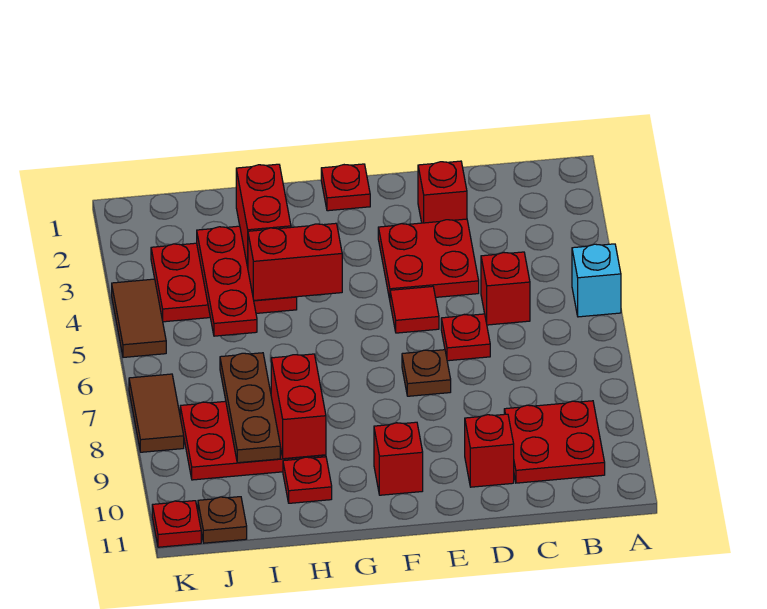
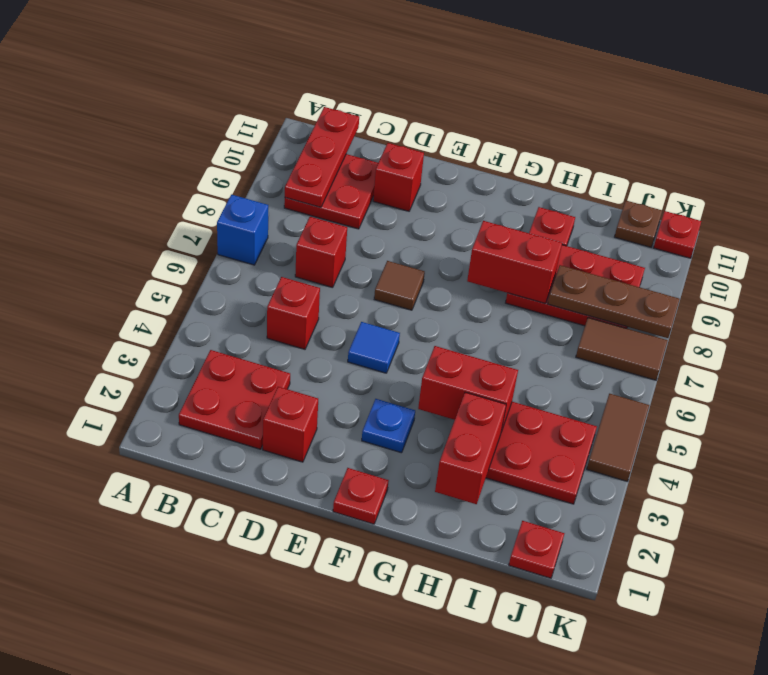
cyan brick A5 level 1 -> none
none -> blue brick A7 level 1
red plate D3:E4 level 1 -> red plate B2:C3 level 1
red plate D6 level 1 -> red plate J1 level 1
red tile E5 level 1 -> blue tile E5 level 1
brown plate E7 level 1 -> brown tile E7 level 1
none -> blue plate F3 level 1
red brick F10 level 1 -> red brick C7 level 1
red brick H8:H9 level 2 -> red brick G8:H8 level 2
red plate I3:I5 level 2 -> red plate B9:B11 level 2
brown plate I7:I9 level 2 -> brown plate I8:K8 level 2
brown tile K7:K8 level 1 -> brown tile J7:K7 level 1

